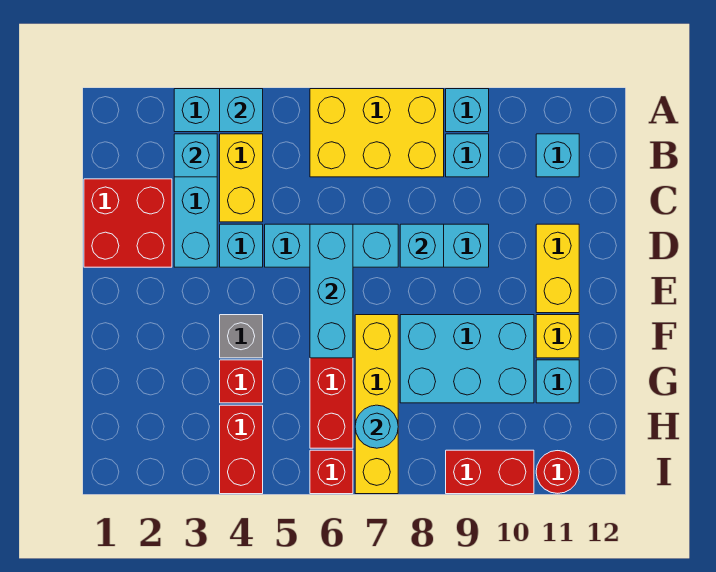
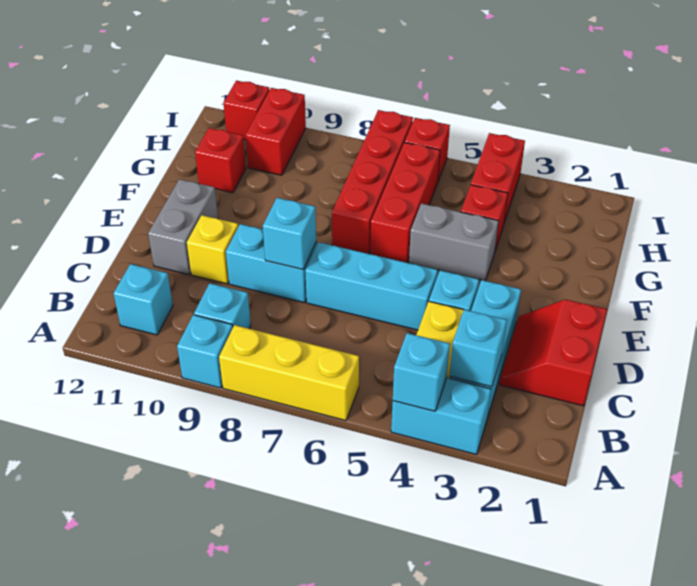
yellow brick A6:B8 level 1 -> yellow brick A6:A8 level 1
red brick C1:D2 level 1 -> red slope C1:D2 level 1 top 1
cyan brick D6:F6 level 2 -> none
yellow brick D11:E11 level 1 -> grey brick D11:E11 level 1
grey brick F4 level 1 -> grey brick F4:F5 level 1
yellow brick F7:I7 level 1 -> red brick F7:I7 level 1
cyan brick F8:G10 level 1 -> none
yellow brick F11 level 1 -> yellow brick D10 level 1
cyan brick G11 level 1 -> red brick G11 level 1
cyan round brick H7 level 2 -> none
red brick I9:I10 level 1 -> red brick H10:I10 level 1
red round brick I11 level 1 -> red brick I11 level 1

